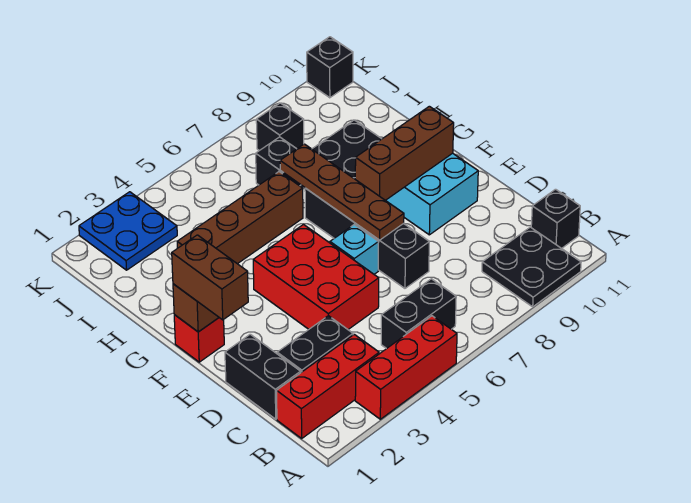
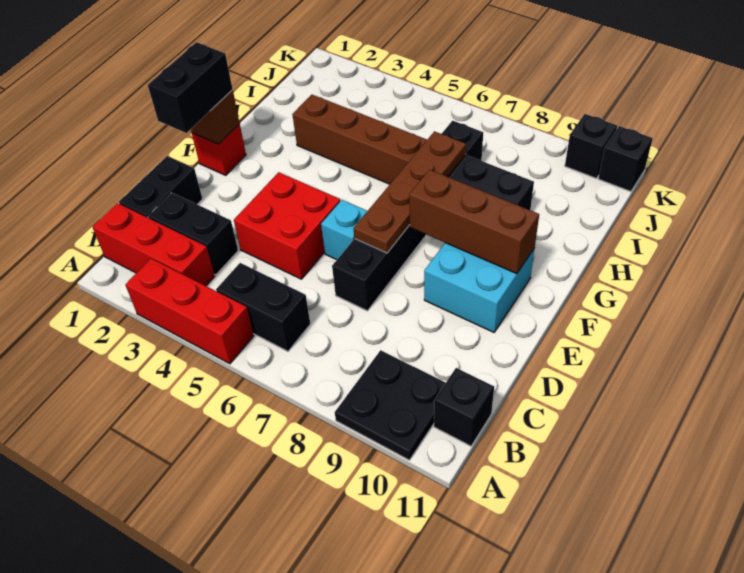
red brick D4:F5 level 1 -> red brick D4:E5 level 1
brown brick E1:F1 level 3 -> black brick E1:F1 level 3
blue plate J2:K3 level 1 -> none
black brick J8 level 1 -> black brick K10 level 1

